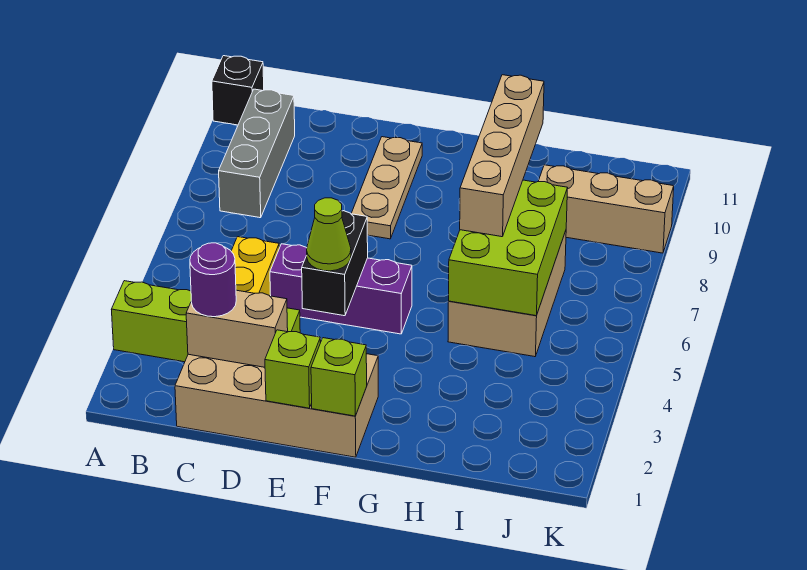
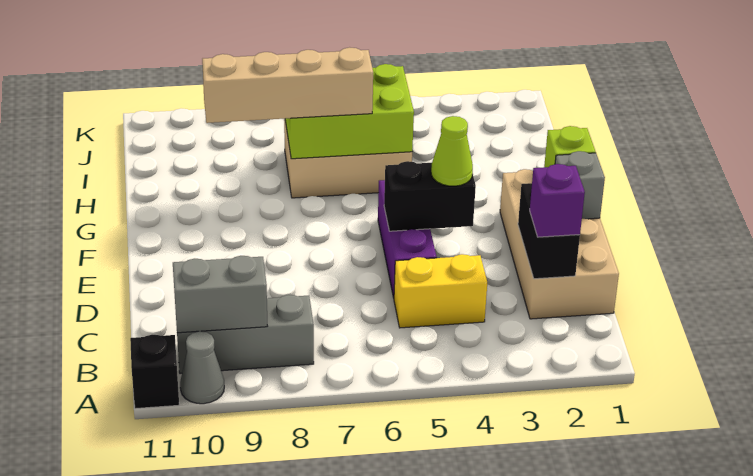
lime brick A3:D3 level 1 -> none
none -> grey cone A10 level 1
none -> grey brick B9:B10 level 2
tan brick C2:D2 level 2 -> black brick C2:D2 level 2
purple round brick C2 level 3 -> purple brick C2 level 3
lime brick E1 level 2 -> grey brick E1 level 2
tan plate E8:E10 level 1 -> none
tan brick I9:K9 level 1 -> none

